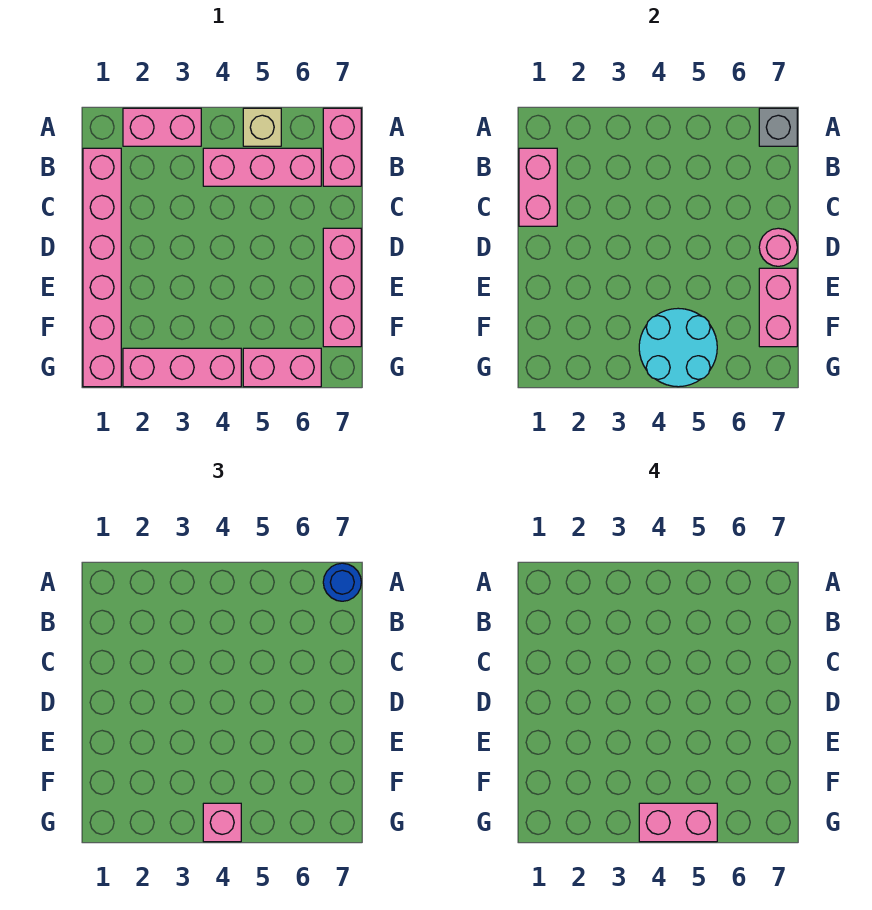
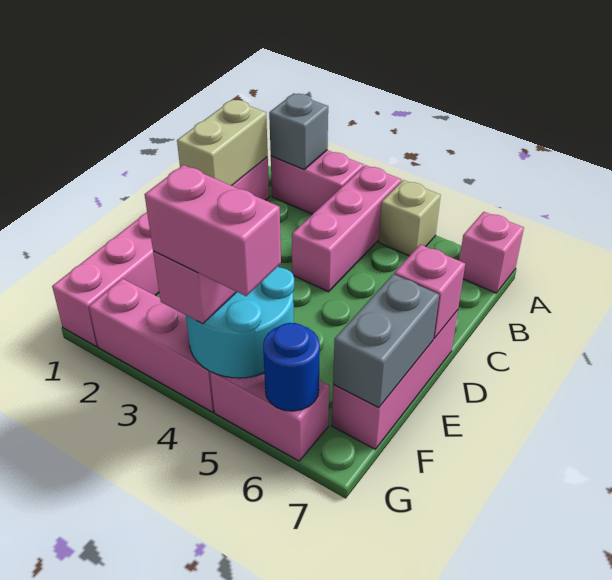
pink brick A7:B7 level 1 -> pink brick A7 level 1
grey brick A7 level 2 -> grey brick A2 level 2
blue round brick A7 level 3 -> blue round brick G6 level 2
pink brick B1:C1 level 2 -> tan brick B1:C1 level 2
pink brick B4:B6 level 1 -> pink brick A4:C4 level 1
pink round brick D7 level 2 -> pink brick D7 level 2
pink brick E7:F7 level 2 -> grey brick E7:F7 level 2

